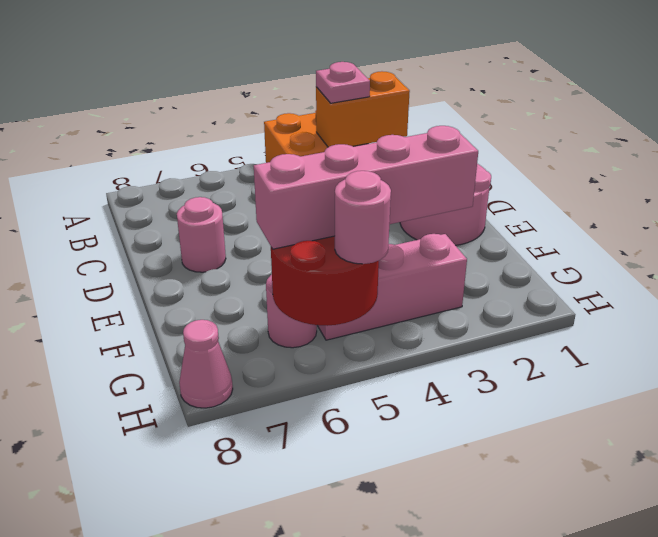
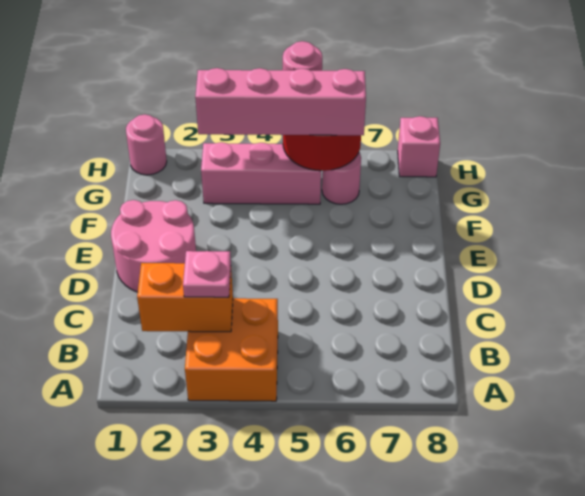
pink round brick D7 level 1 -> pink round brick H1 level 1
pink cone H8 level 1 -> pink brick H8 level 1

